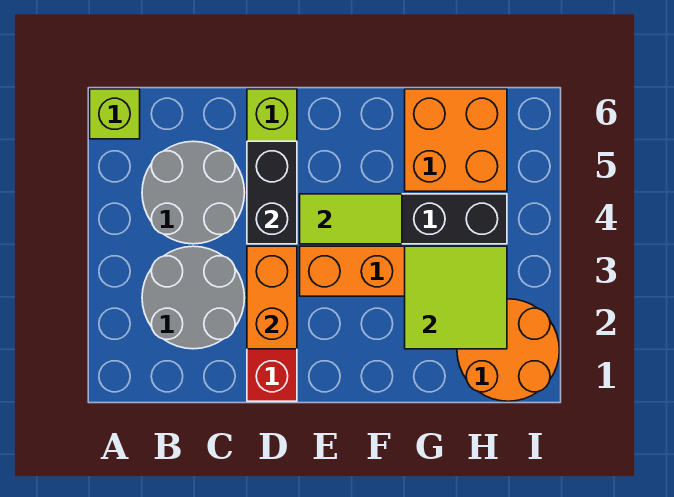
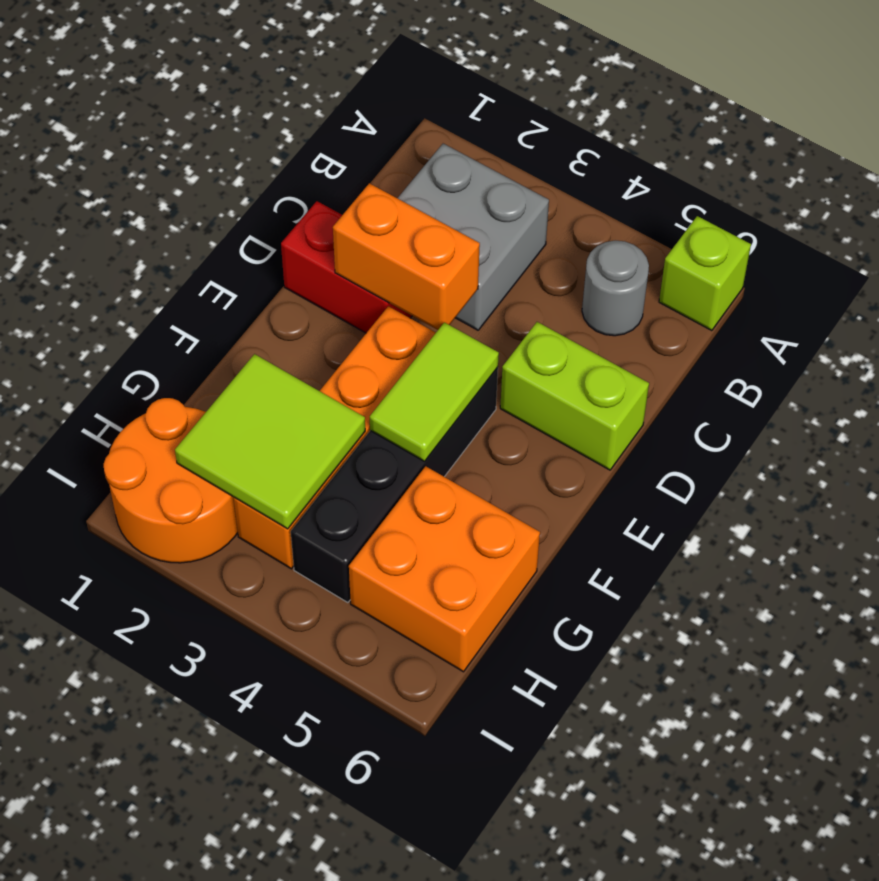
grey round brick B2:C3 level 1 -> grey brick B2:C3 level 1
grey round brick B4:C5 level 1 -> grey round brick B5 level 1
black brick D4:D5 level 2 -> none

